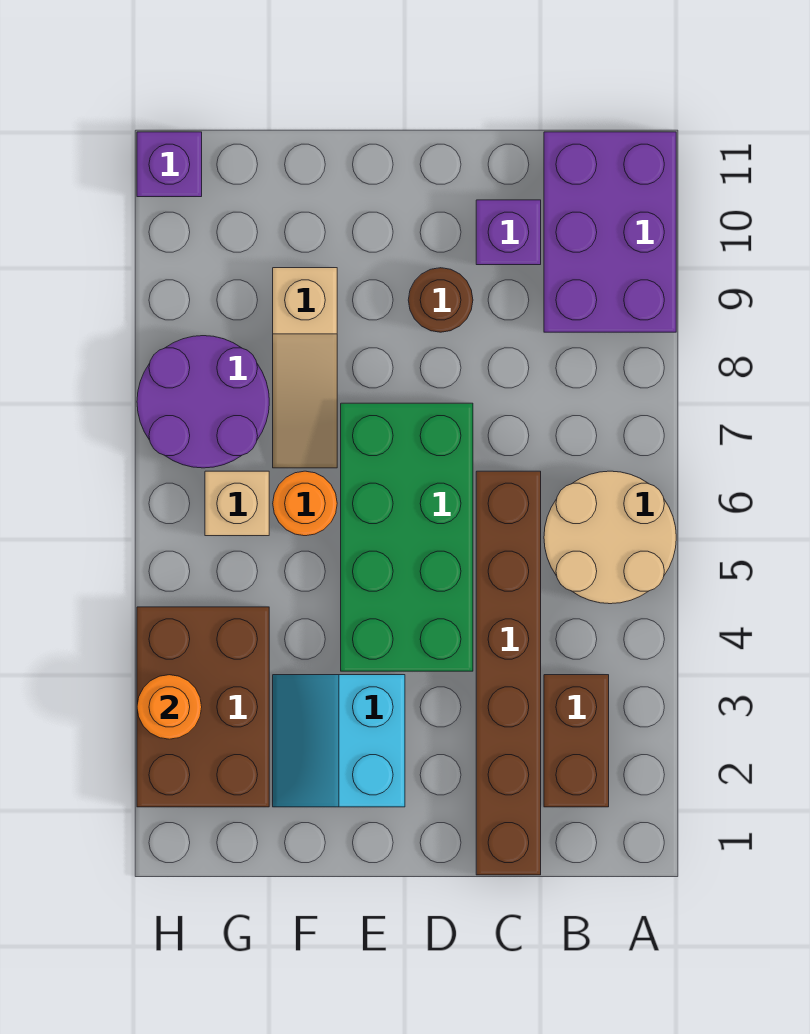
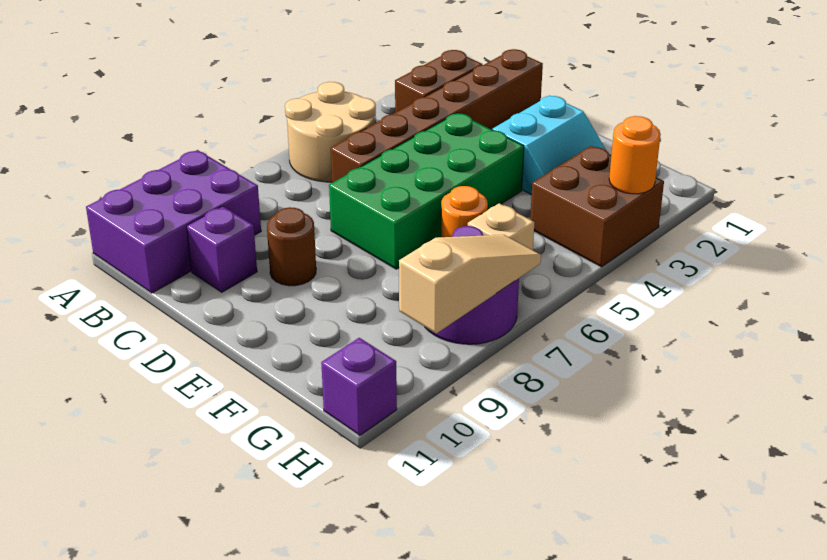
tan slope F7:F9 level 1 top 9 -> tan slope H7:H9 level 2 top 9
brown brick G2:H4 level 1 -> brown brick G3:H4 level 1

